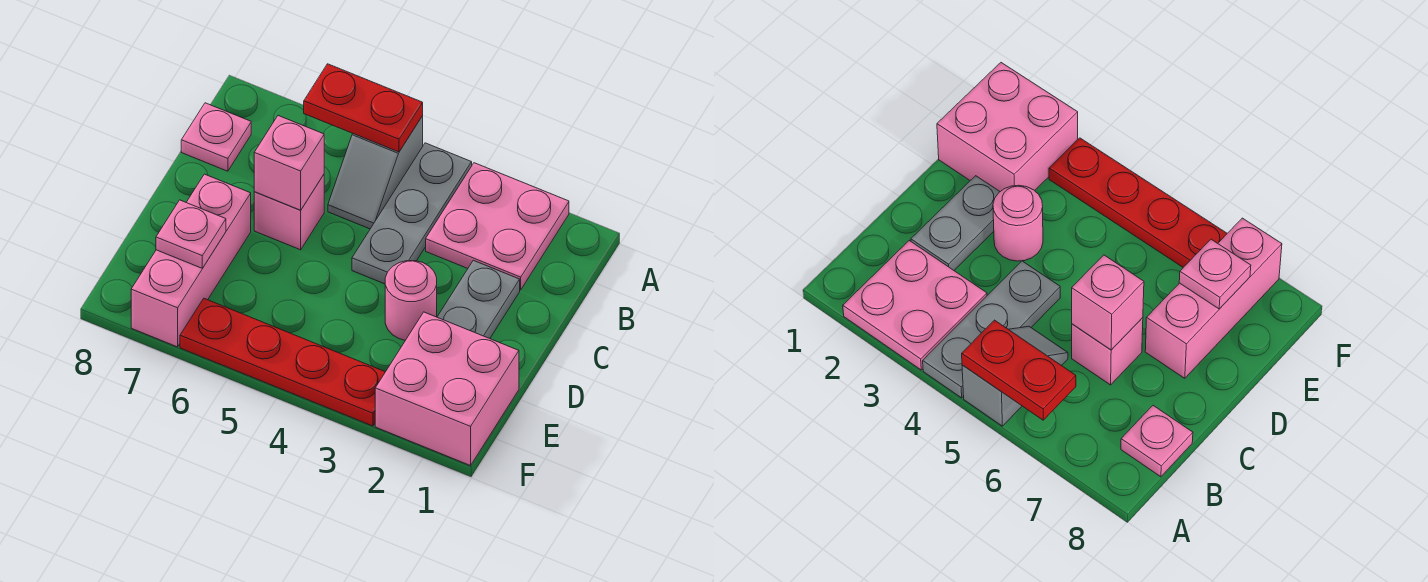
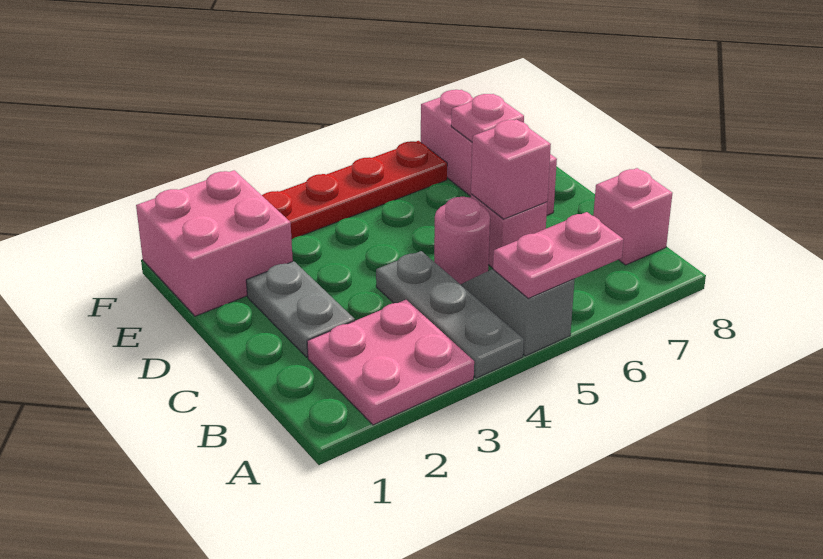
red plate A5:A6 level 2 -> pink plate A5:A6 level 2
pink plate B8 level 1 -> pink brick B8 level 1
pink round brick D3 level 1 -> pink round brick C5 level 1

